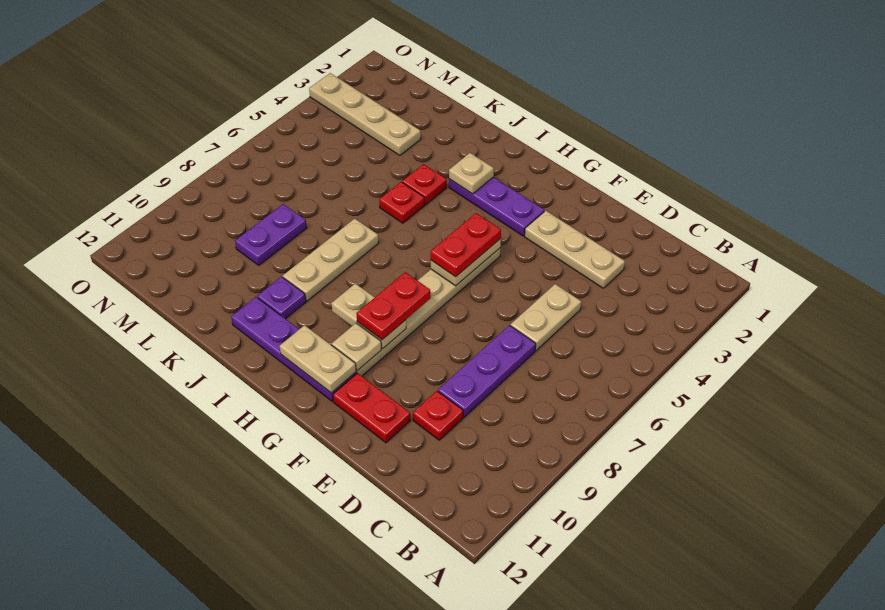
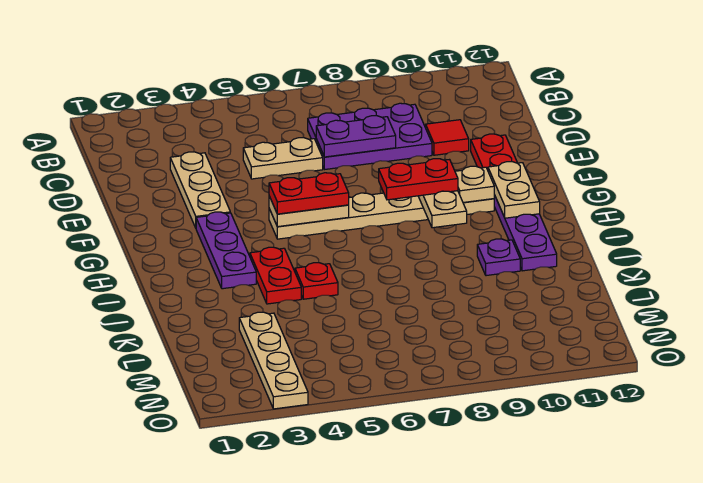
purple plate D7:D9 level 1 -> purple plate C7:D9 level 1
red plate D10 level 1 -> red tile D10 level 1
tan plate I3 level 2 -> none
red plate J4 level 1 -> red plate I4:J4 level 1
tan plate J7:J9 level 1 -> none
purple plate L8:L9 level 1 -> purple plate D7:D8 level 2

